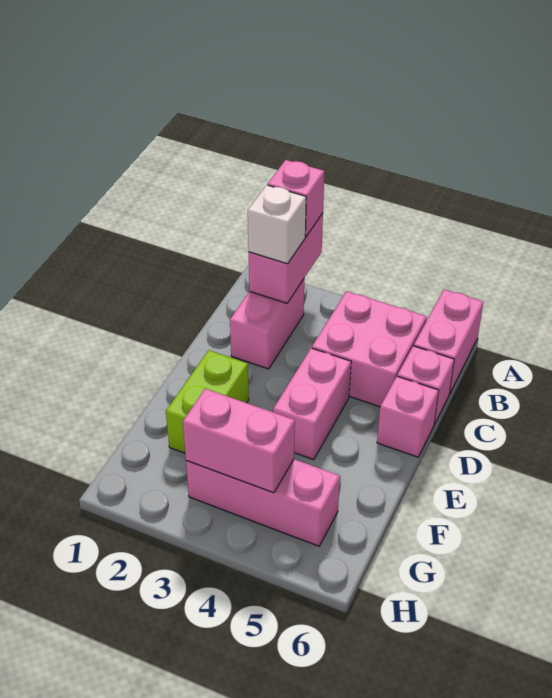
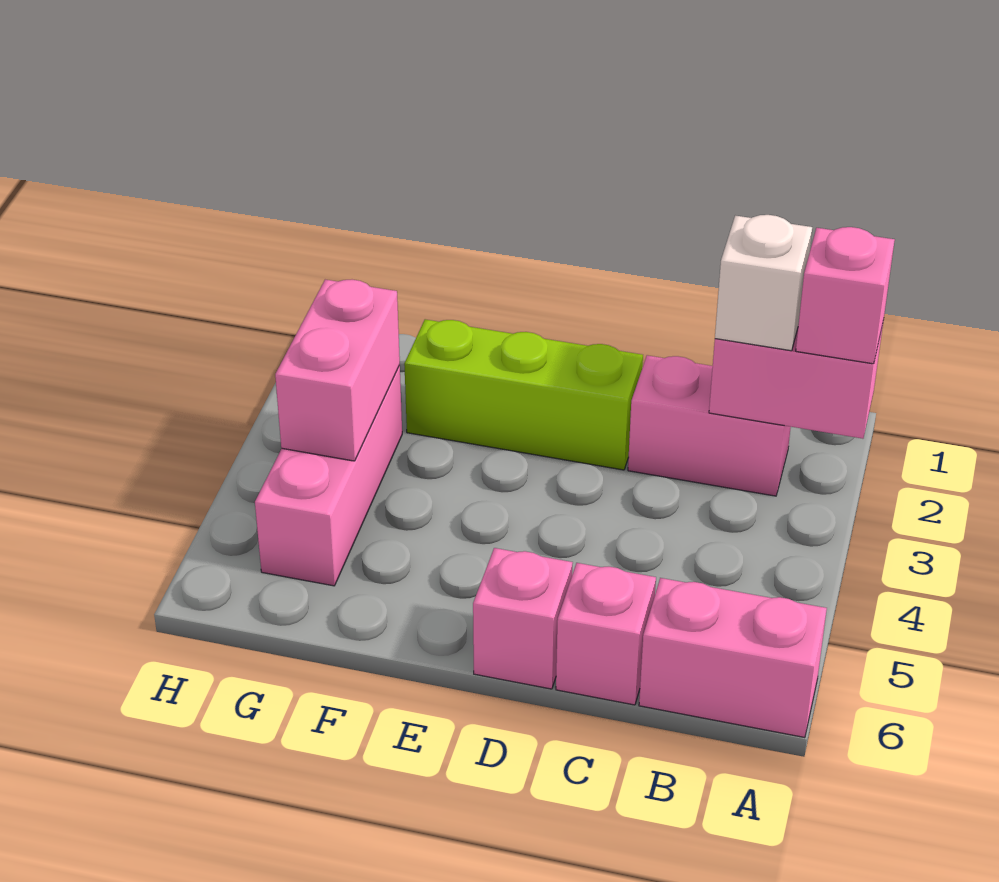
pink brick B4:C5 level 1 -> none
pink brick D4:E4 level 1 -> none
lime brick E2:F2 level 1 -> lime brick D2:F2 level 1

